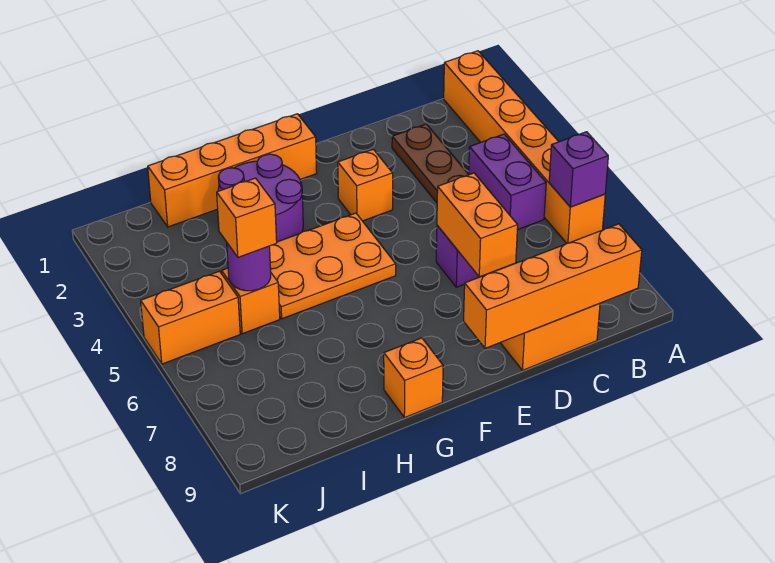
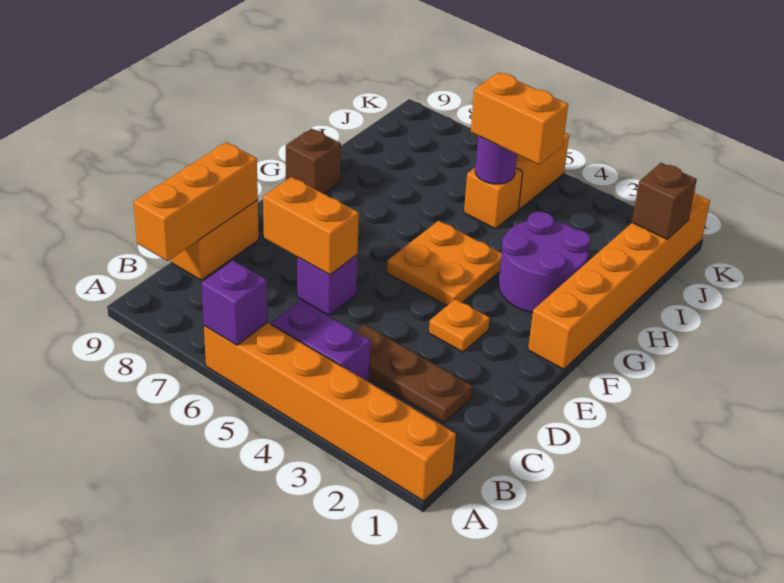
orange brick B9:E9 level 2 -> orange brick B9:D9 level 2
orange brick E3 level 1 -> orange plate E3 level 1
orange brick F1:I1 level 1 -> orange brick F1:K1 level 1
orange plate F4:H5 level 1 -> orange plate F4:G5 level 1
orange brick G9 level 1 -> brown brick G9 level 1
orange brick I5 level 3 -> orange brick I4:I5 level 3
none -> brown brick J1 level 2

